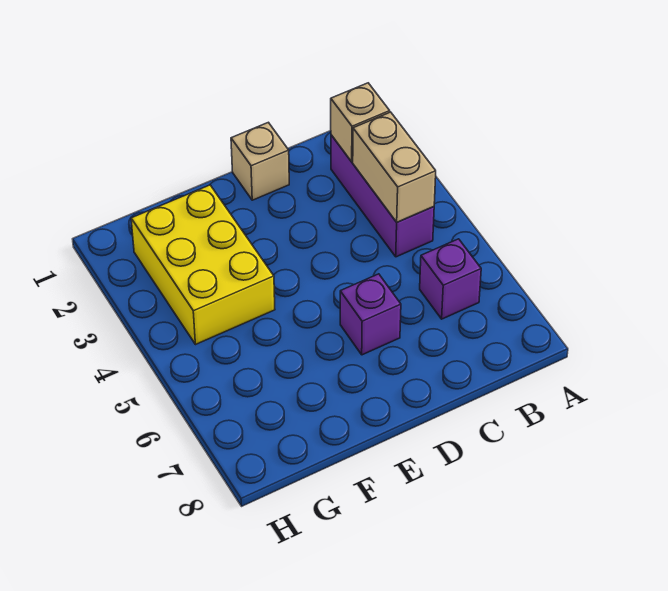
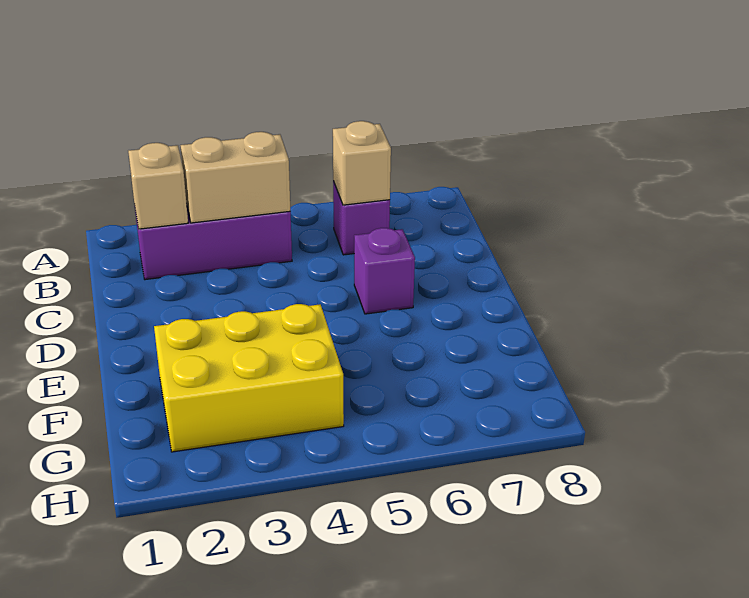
tan brick D1 level 1 -> tan brick B6 level 2

